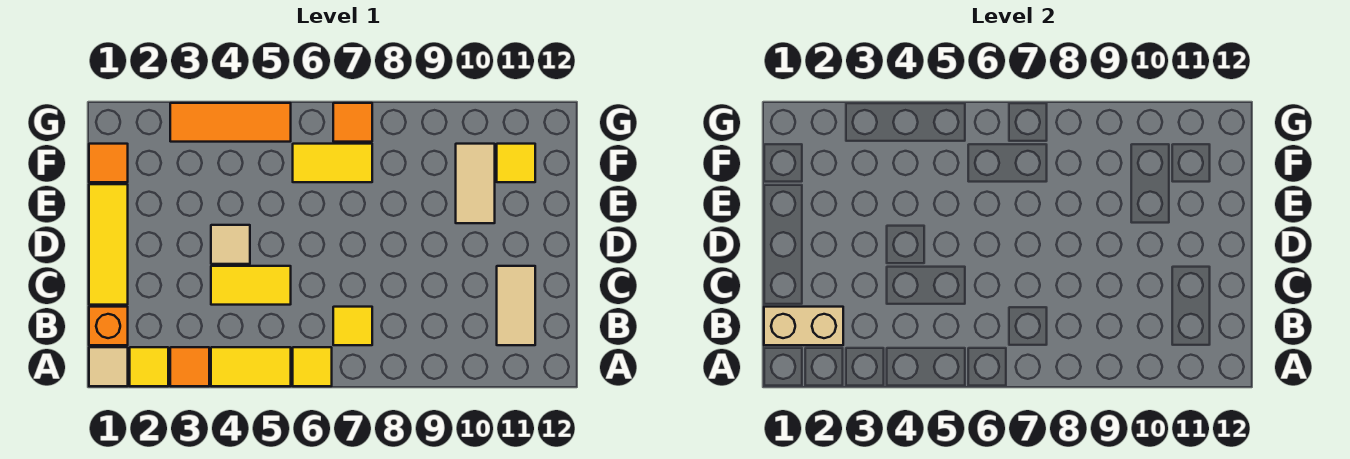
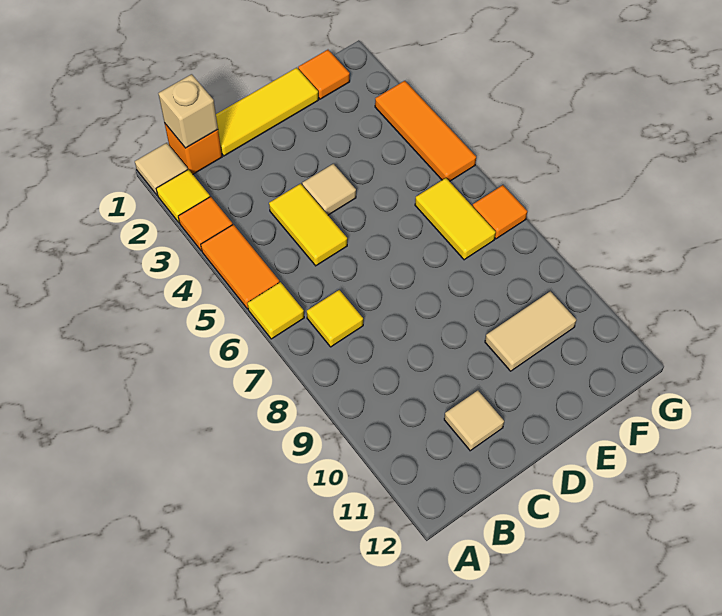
yellow tile A4:A5 level 1 -> orange tile A4:A5 level 1
tan brick B1:B2 level 2 -> tan brick B1 level 2
tan tile B11:C11 level 1 -> tan tile C11 level 1
yellow tile F11 level 1 -> none

